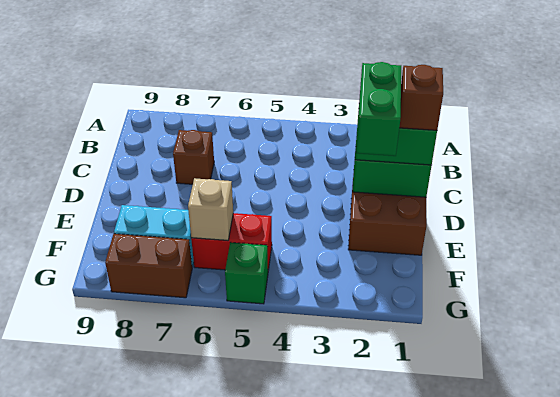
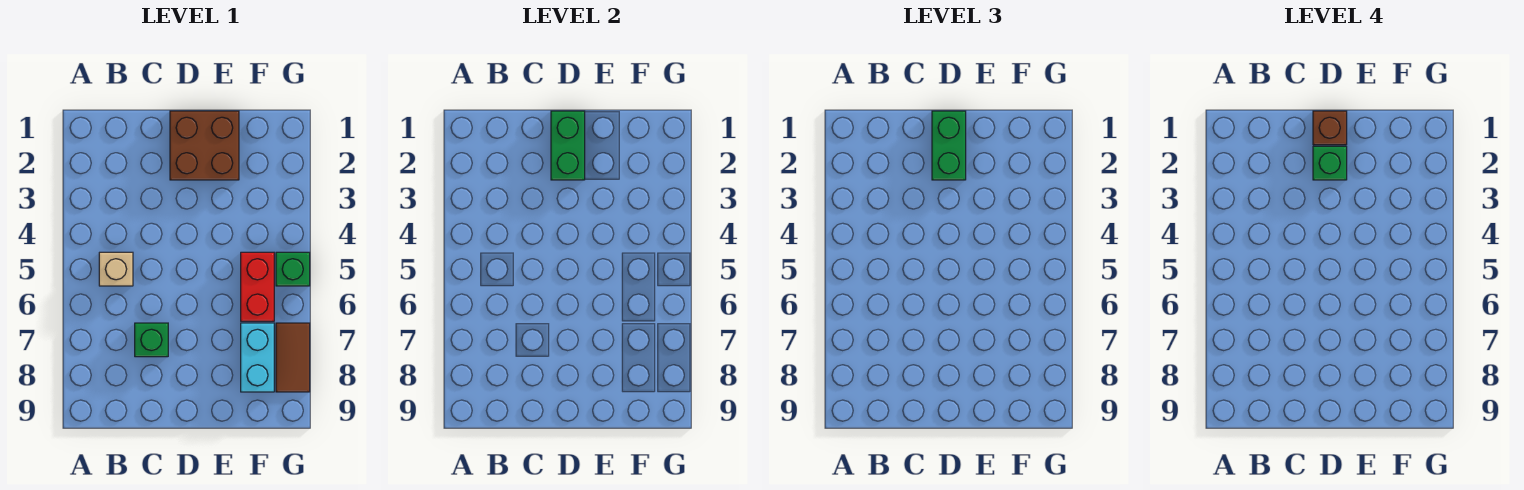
brown brick C7 level 1 -> green brick C7 level 1
green brick D2:E2 level 4 -> green brick D2 level 4
tan brick F6 level 2 -> tan brick B5 level 1
brown brick G7:G8 level 1 -> brown tile G7:G8 level 1

